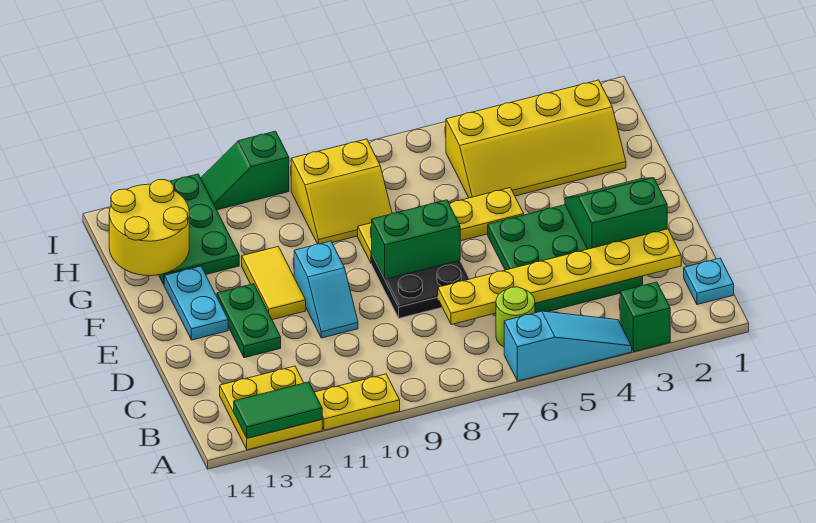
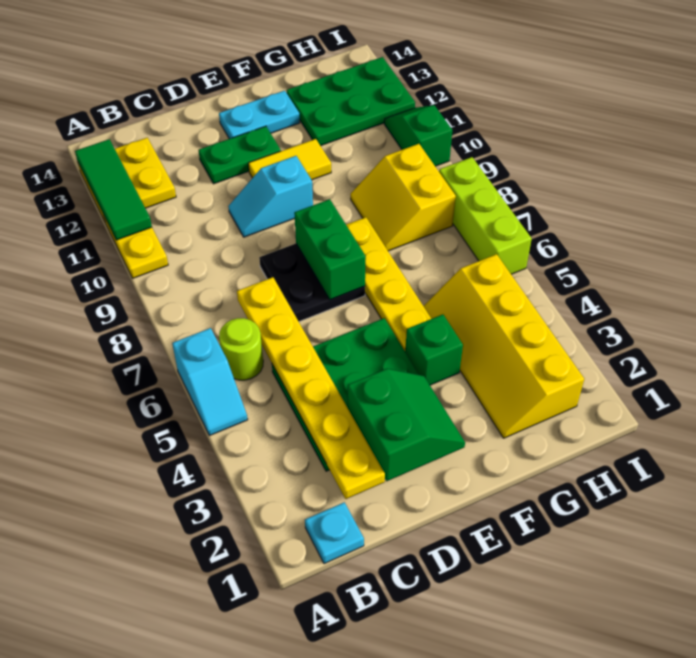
green brick A3 level 1 -> green brick F4 level 1
cyan slope A4:A6 level 1 top 6 -> cyan slope A5:A6 level 1 top 6
green tile A12:A13 level 2 -> green tile A11:A13 level 2
yellow round brick G13:H14 level 2 -> none
none -> lime brick I6:I8 level 1

